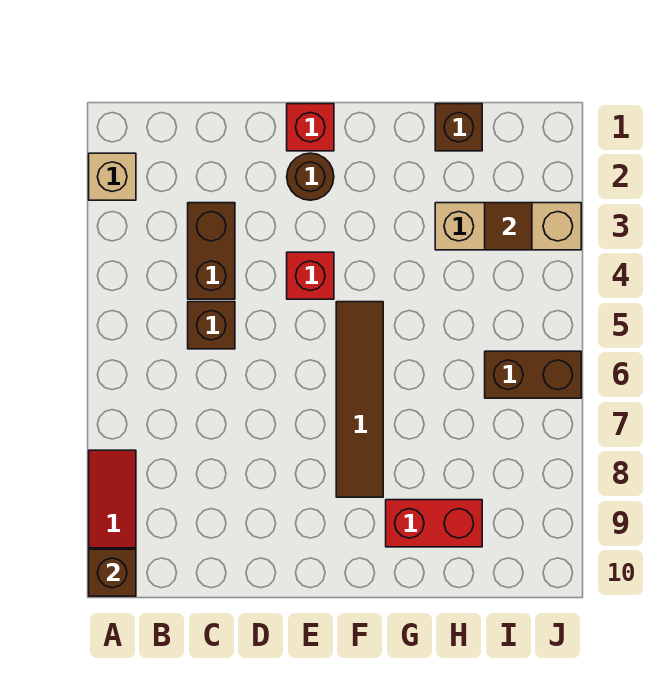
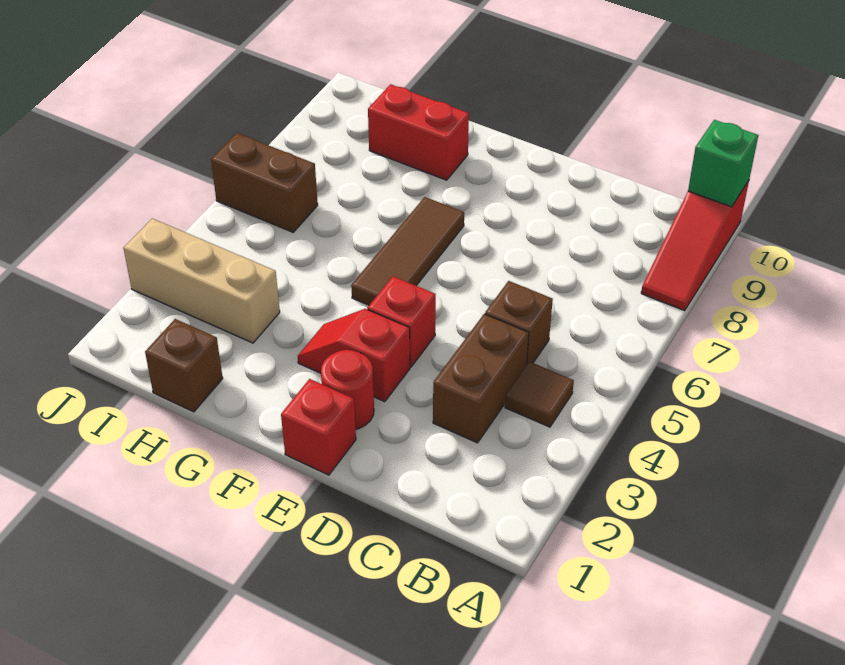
tan brick A2 level 1 -> none
brown brick A10 level 2 -> green brick A10 level 2
brown round brick E2 level 1 -> red round brick E2 level 1
none -> red slope E3:F3 level 1 top E
brown tile F5:F8 level 1 -> brown tile F5:F7 level 1
brown tile I3 level 2 -> brown tile B4 level 1

